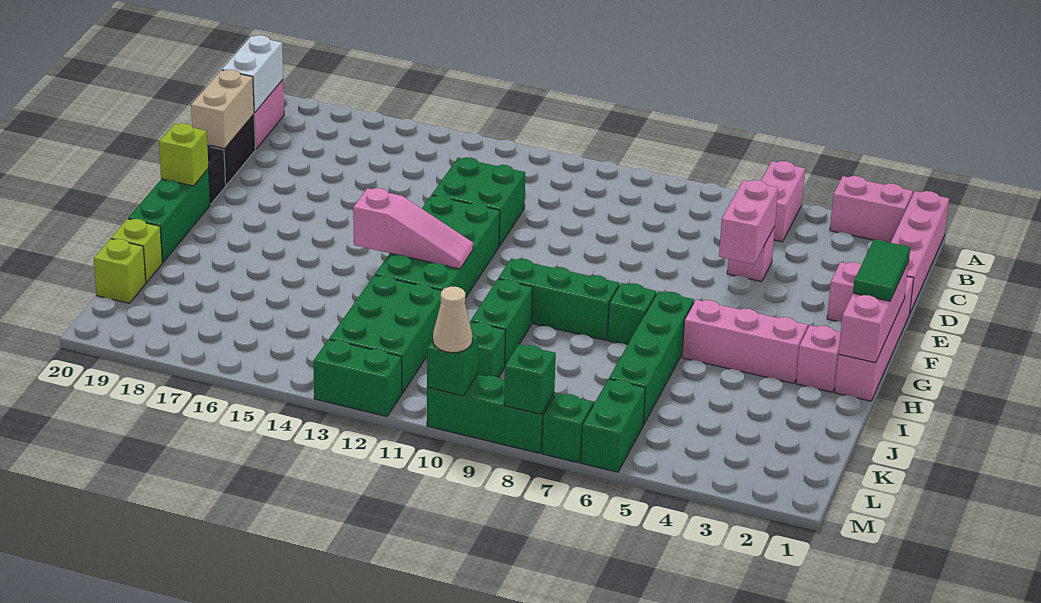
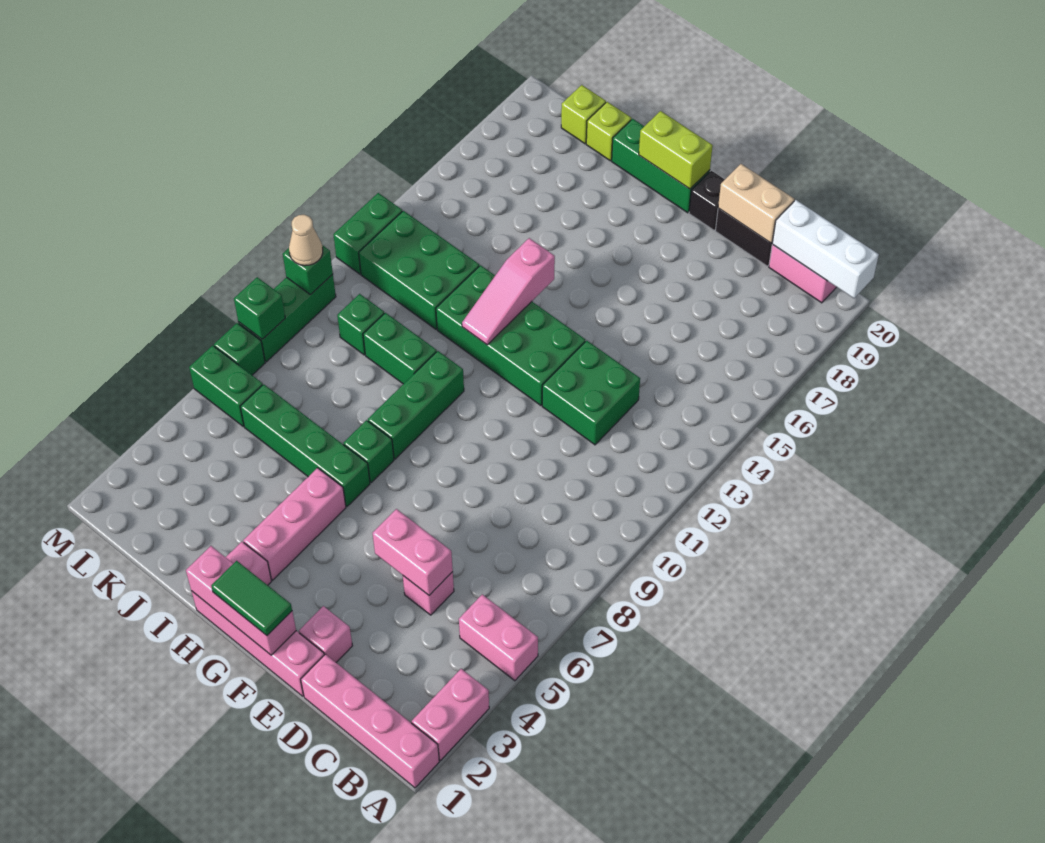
white brick B20:C20 level 2 -> white brick A20:C20 level 2
lime brick G20 level 2 -> lime brick G20:H20 level 2

